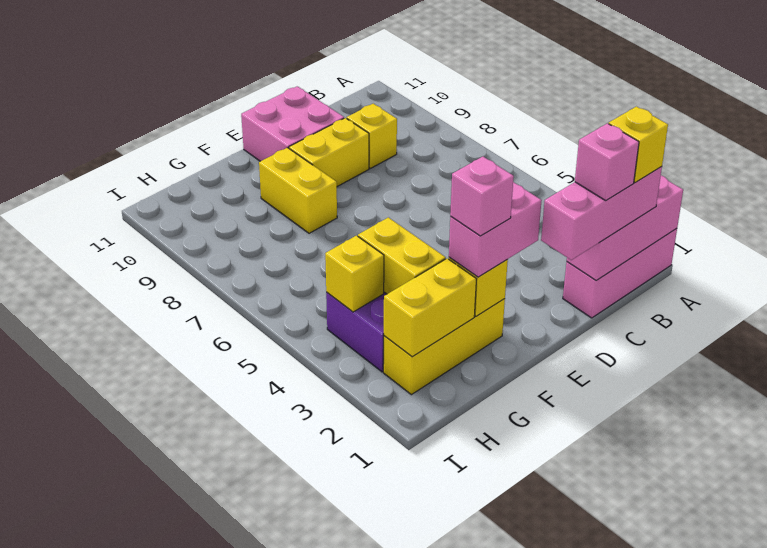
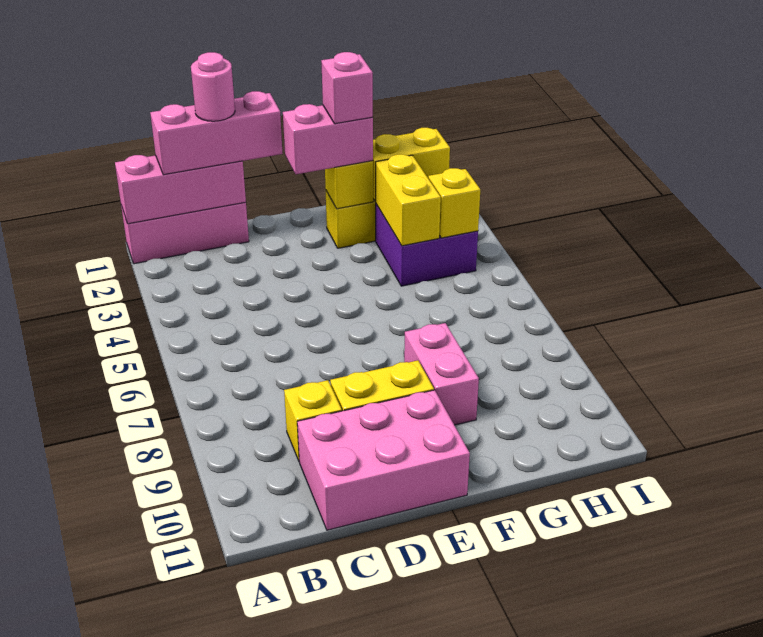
yellow brick B1 level 4 -> none
pink brick C1 level 4 -> pink round brick C1 level 4
pink brick D10:E11 level 1 -> pink brick C10:E11 level 1
yellow brick F8:F9 level 1 -> pink brick F8:F9 level 1

